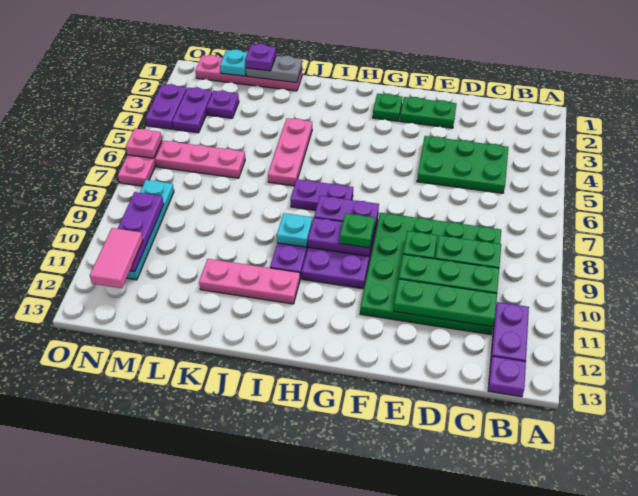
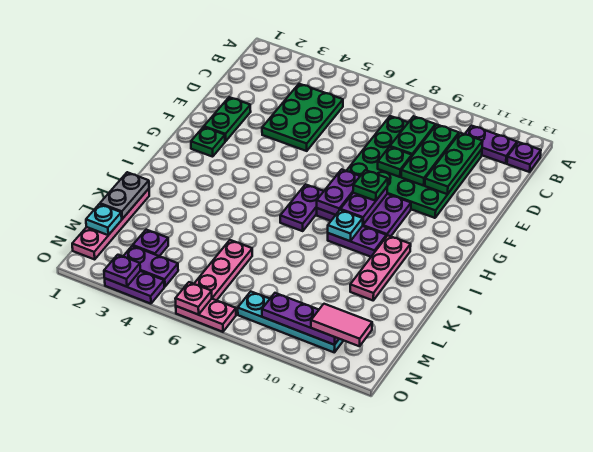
pink plate J4:J6 level 1 -> none
purple plate L1 level 3 -> purple plate O3 level 2

